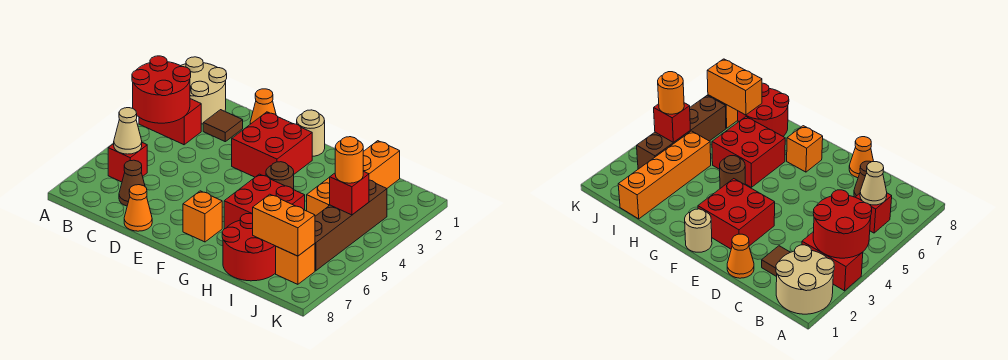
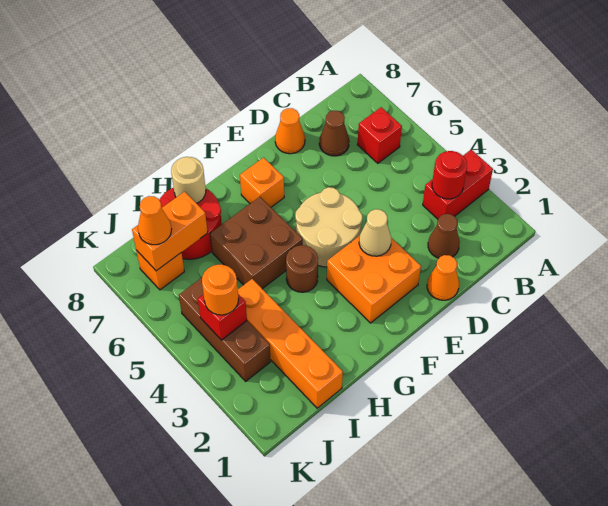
tan round brick A1:B2 level 1 -> tan round brick E4:F5 level 1
red round brick A3:B4 level 2 -> red round brick B3 level 2
tan cone B6 level 2 -> tan cone E3 level 2
brown tile C2 level 1 -> brown cone C2 level 1
red brick E2:F3 level 1 -> orange brick E2:F3 level 1
tan round brick F1 level 1 -> tan round brick H8 level 2
red brick G5:H6 level 1 -> brown brick G5:H6 level 1
brown brick J3:J6 level 1 -> brown brick J3:J5 level 1
none -> orange cone J7 level 3

